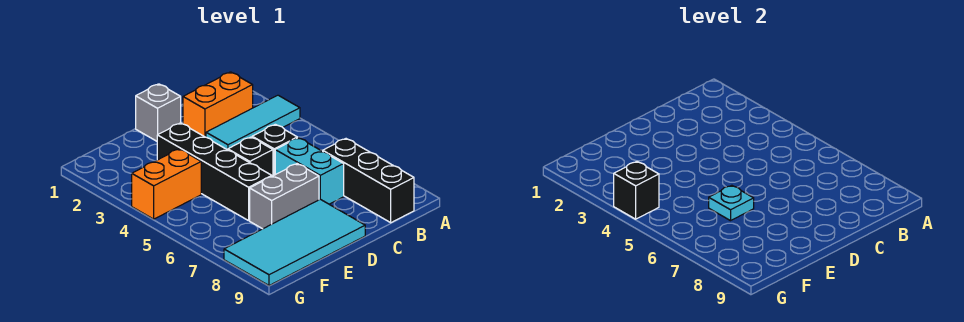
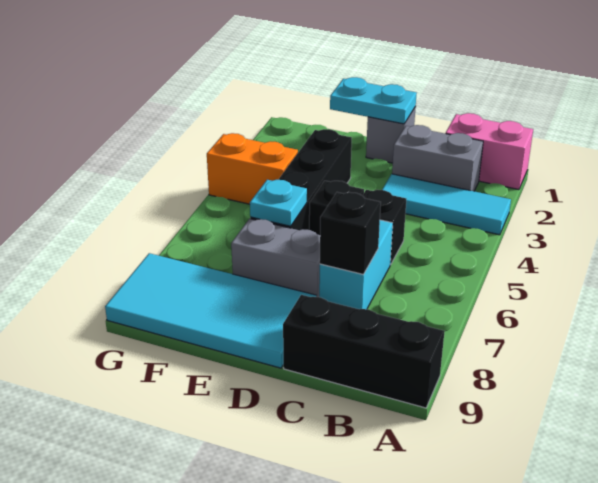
none -> pink brick A1:B1 level 1
orange brick B2:C2 level 1 -> grey brick B2:C2 level 1
black brick B7:B9 level 1 -> black brick A9:C9 level 1
none -> cyan plate D1:E1 level 2
black brick G4 level 2 -> black brick C7 level 2

